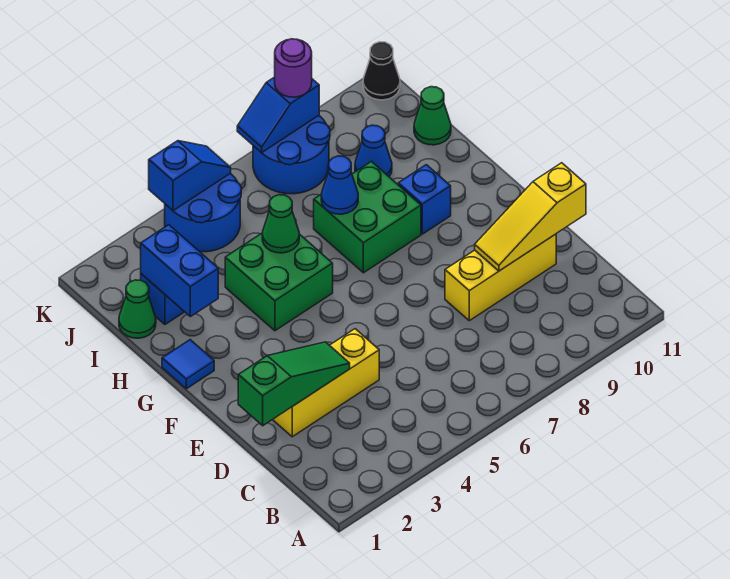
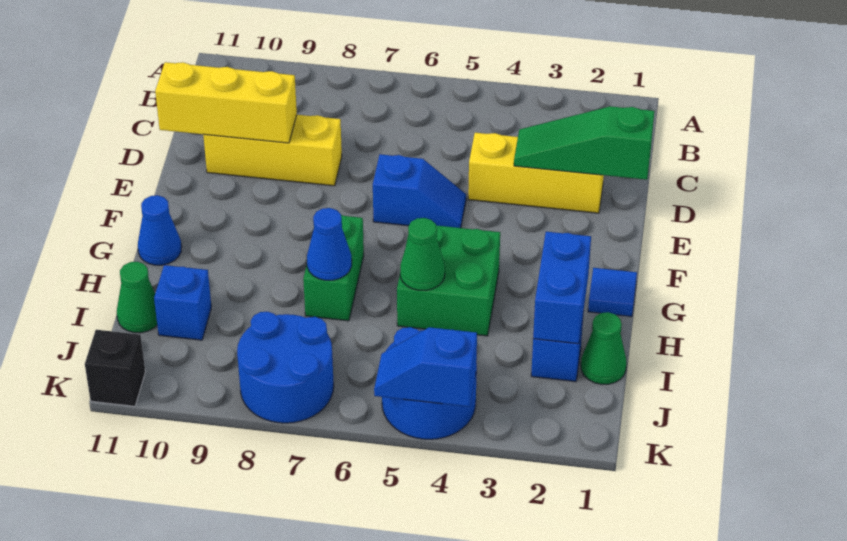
yellow slope D9:D11 level 2 top 11 -> yellow brick D9:D11 level 2
green brick G7:H8 level 1 -> green brick G7:H7 level 1
blue brick G9 level 1 -> blue brick I10 level 1
blue cone I9 level 1 -> blue cone G11 level 1
blue slope K7:K8 level 2 top 8 -> blue slope E5:E6 level 1 top 6
purple round brick K8 level 3 -> none
black cone K11 level 1 -> black brick K11 level 1

